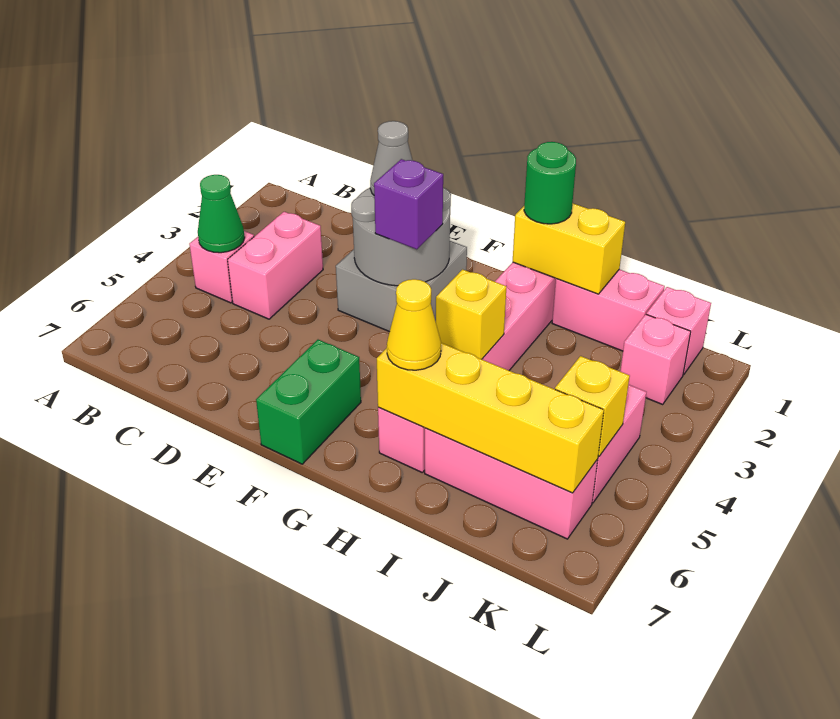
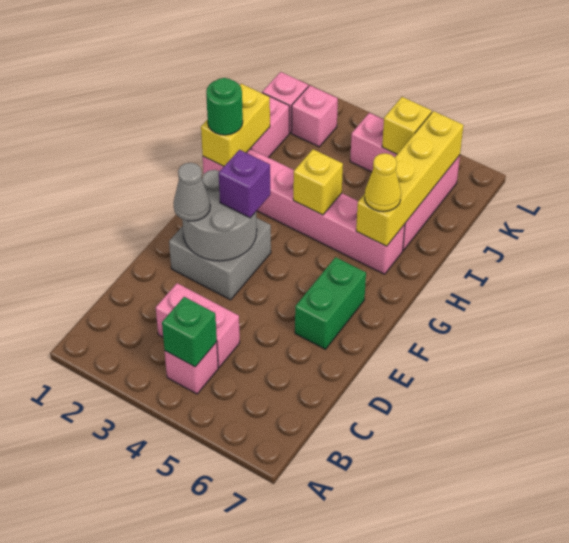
green cone B4 level 2 -> green brick B4 level 2
green brick F6:F7 level 1 -> green brick E6:F6 level 1

